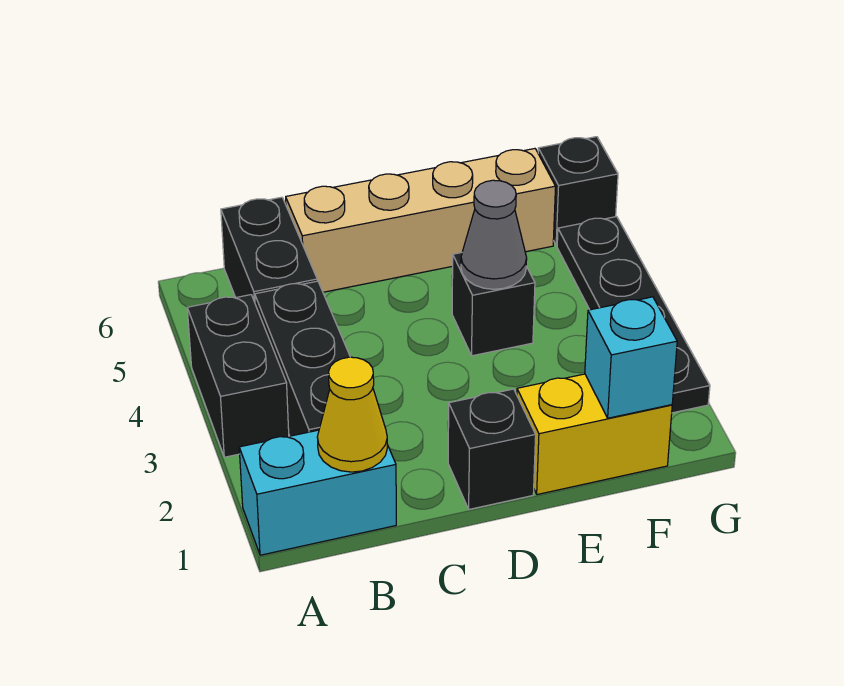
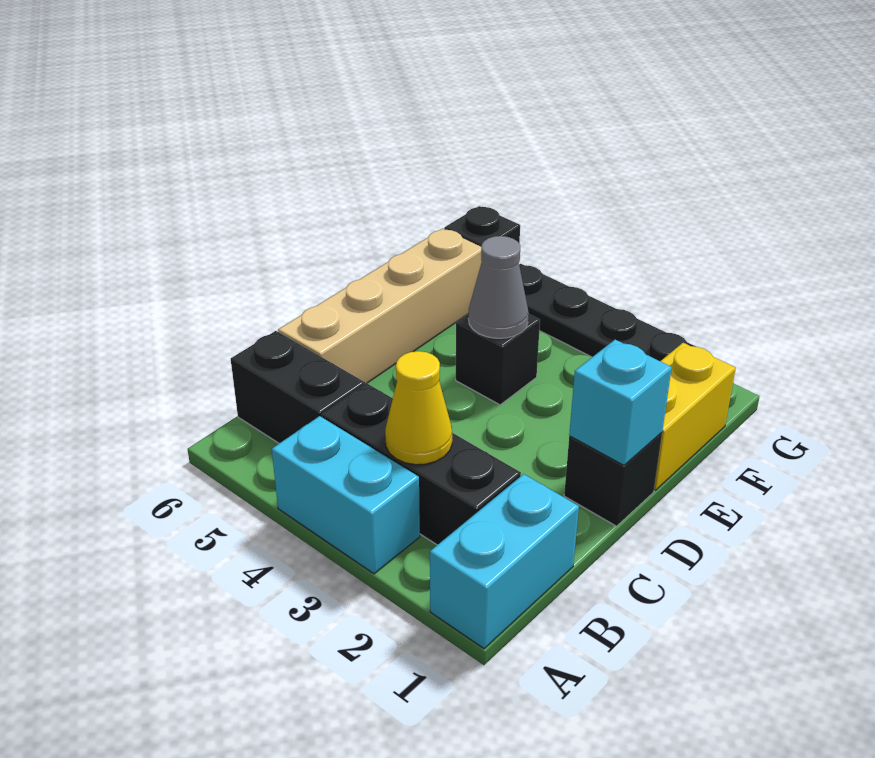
black brick A3:A4 level 1 -> cyan brick A3:A4 level 1
yellow cone B1 level 2 -> yellow cone B3 level 2
cyan brick F1 level 2 -> cyan brick D1 level 2

